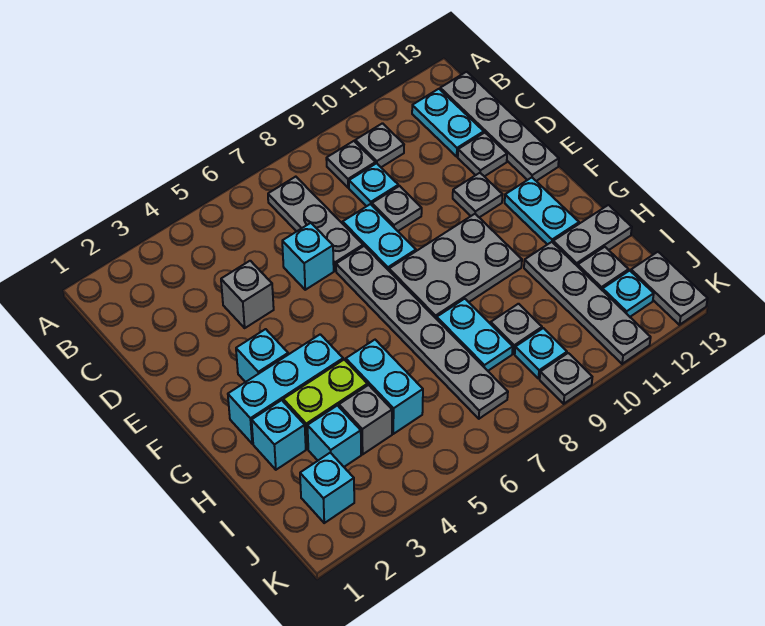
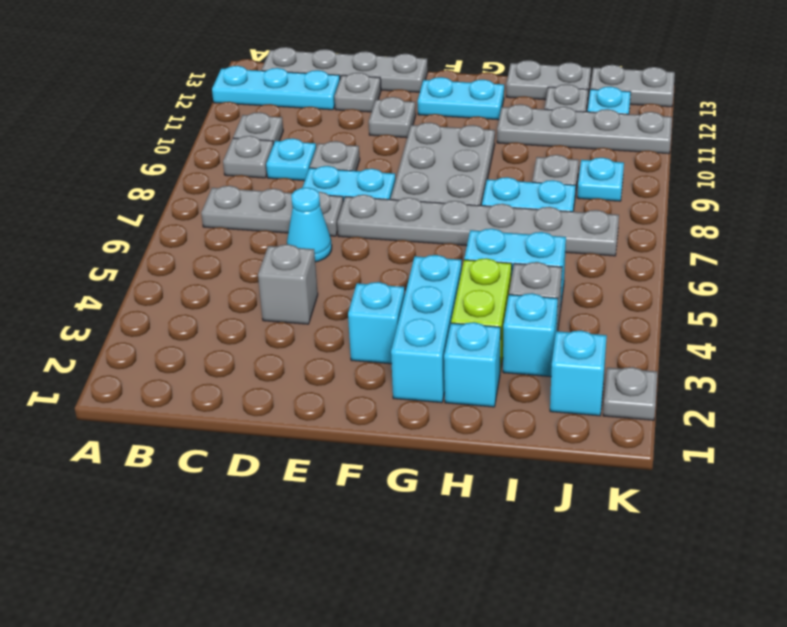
cyan plate B12:C12 level 1 -> cyan plate A12:C12 level 1
cyan brick D6 level 1 -> cyan cone D6 level 1
grey plate H12:H13 level 1 -> grey plate H13:I13 level 1
grey plate K9 level 1 -> grey plate K2 level 1

